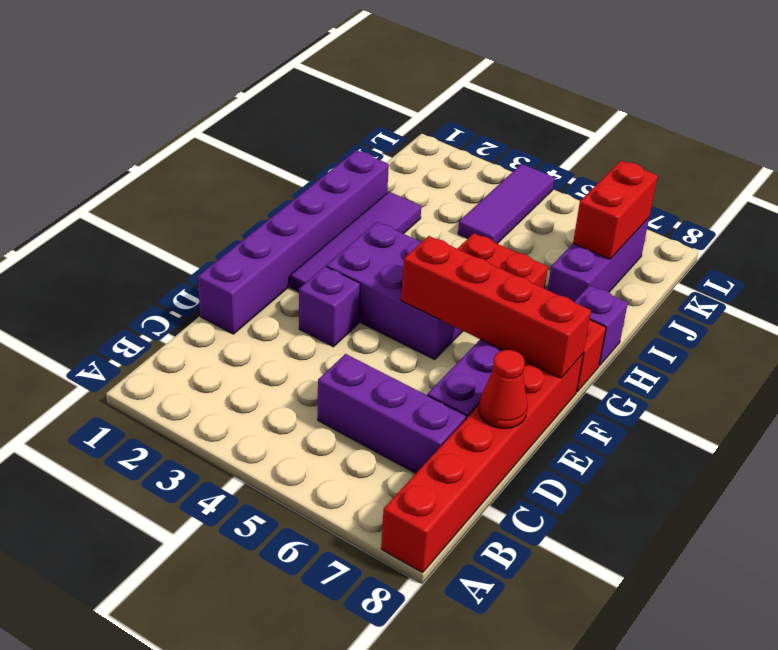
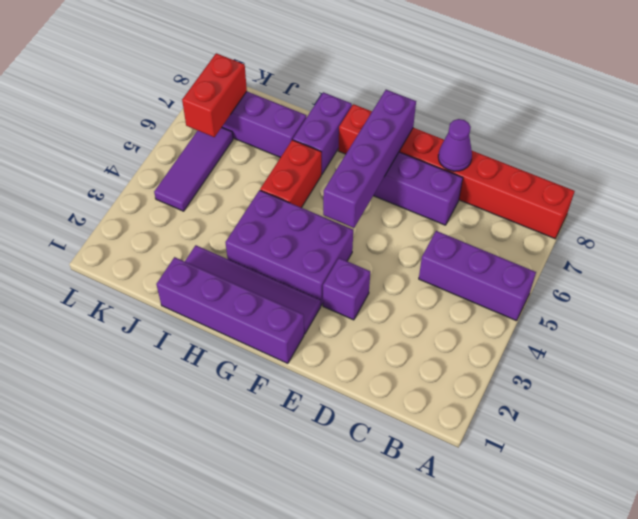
purple brick C5:C7 level 1 -> purple brick A5:C5 level 1
purple brick D1:I1 level 1 -> purple brick F1:I1 level 1
red cone D8 level 2 -> purple cone D8 level 2
purple brick F3:G5 level 1 -> purple brick F3:H4 level 1
red brick F5:F8 level 2 -> purple brick F5:F8 level 2
purple brick H8 level 1 -> purple brick H7:H8 level 1
purple tile J4:L4 level 1 -> purple tile K4:K6 level 1
red brick J7:K7 level 2 -> red brick K6:K7 level 2

